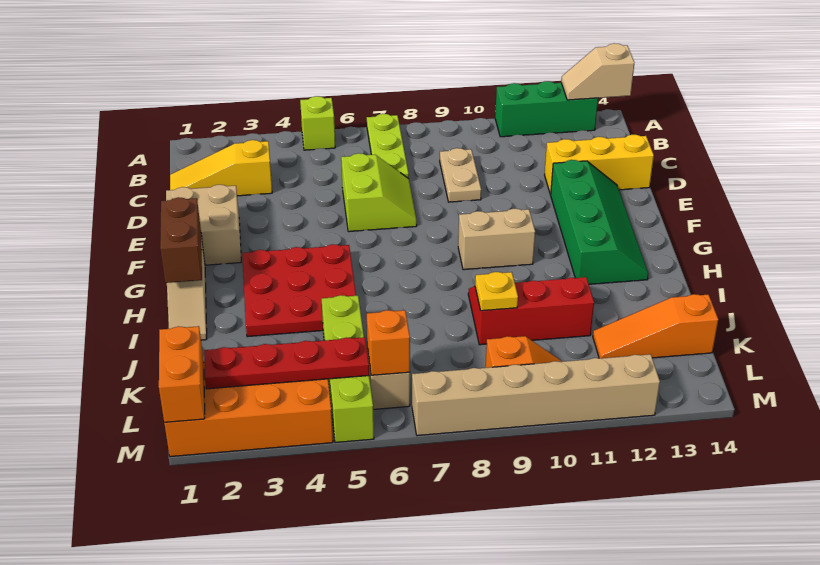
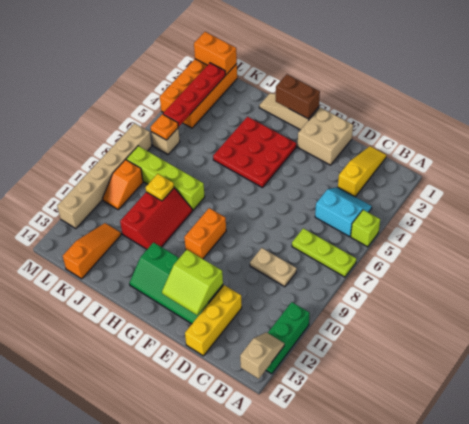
none -> cyan slope B4:C5 level 1 top 5
lime slope D6:E7 level 1 top 6 -> lime slope E12:F13 level 2 top 12
tan brick G9:G10 level 1 -> orange brick G9:G10 level 1
lime brick J5:M5 level 1 -> lime brick I8:L8 level 1
orange brick L6 level 2 -> orange plate L6 level 2

